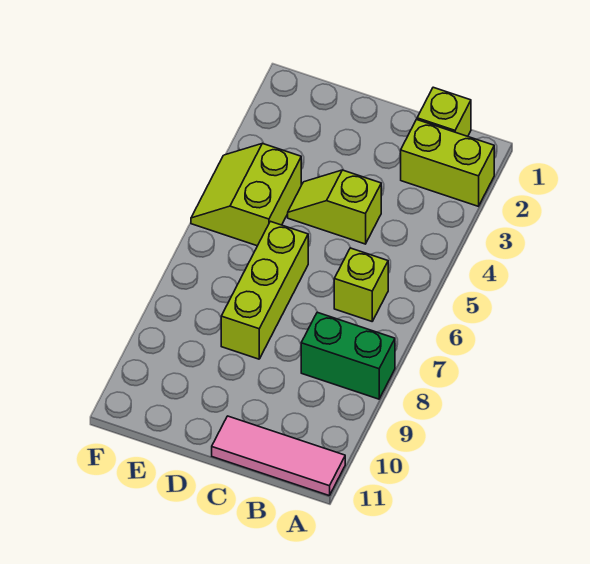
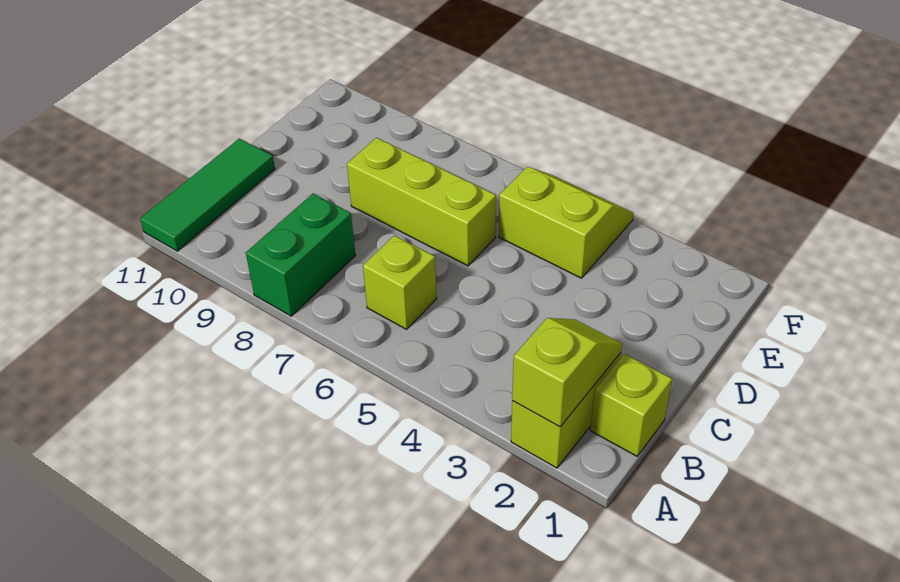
pink tile A11:C11 level 1 -> green tile A11:C11 level 1
lime slope C4:D4 level 1 top C -> lime slope A2:B2 level 2 top A

